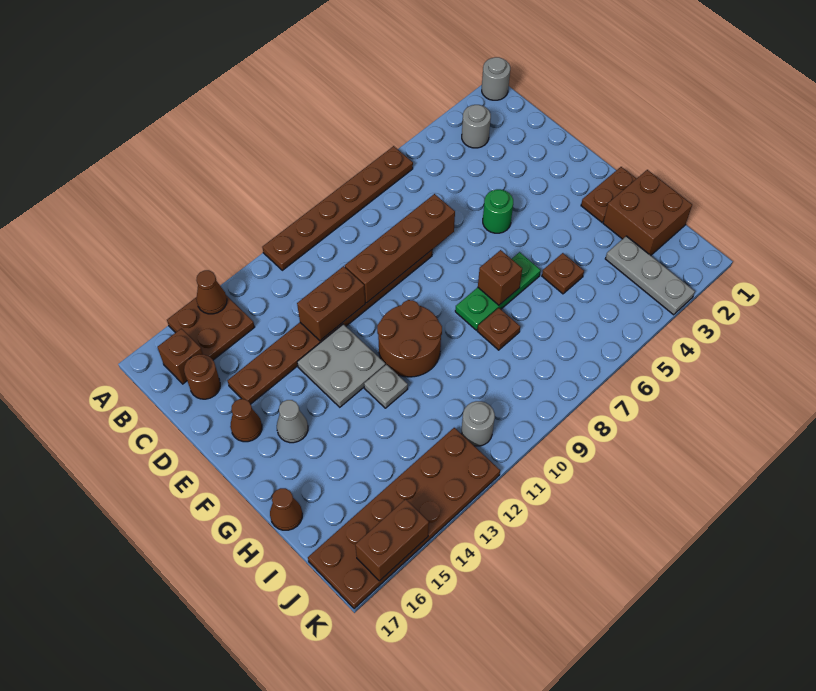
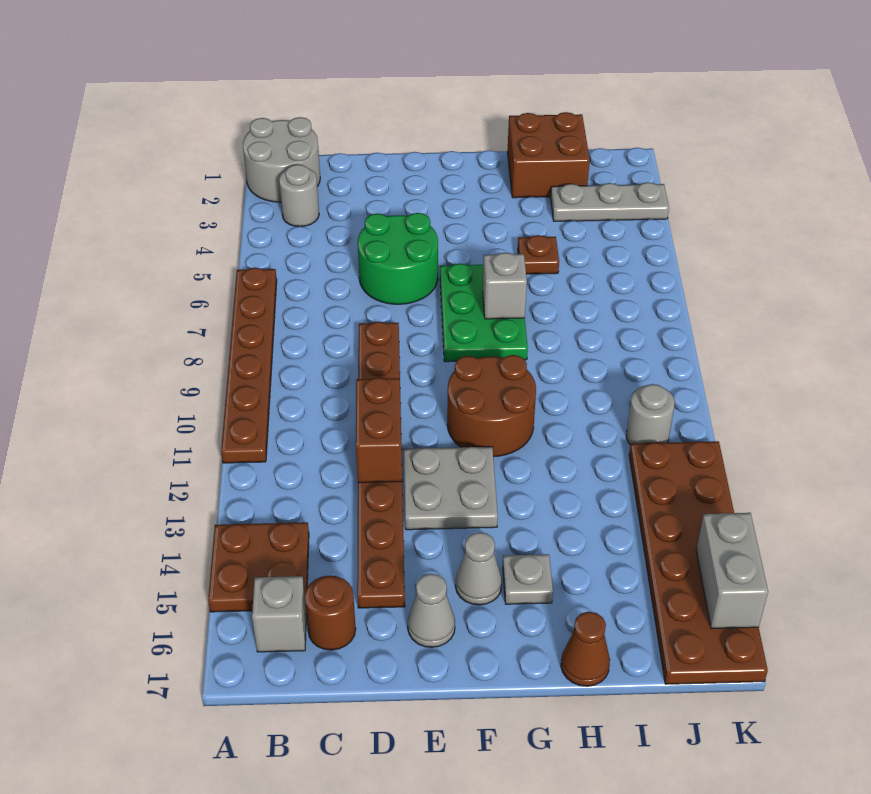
grey round brick A1 level 1 -> grey round brick A1:B2 level 1
brown cone A14 level 2 -> none
brown brick B16 level 1 -> grey brick B16 level 1
brown brick D7:D10 level 2 -> none
green round brick E5 level 1 -> green round brick D5:E6 level 1
brown cone E16 level 1 -> grey cone E16 level 1
brown plate G1:G2 level 1 -> none
green plate G6:G8 level 1 -> green plate F6:G8 level 1
brown brick G7 level 2 -> grey brick G7 level 2
grey plate G12 level 1 -> grey plate G15 level 1
brown plate H8 level 1 -> none
brown brick K15:K16 level 2 -> grey brick K15:K16 level 2

